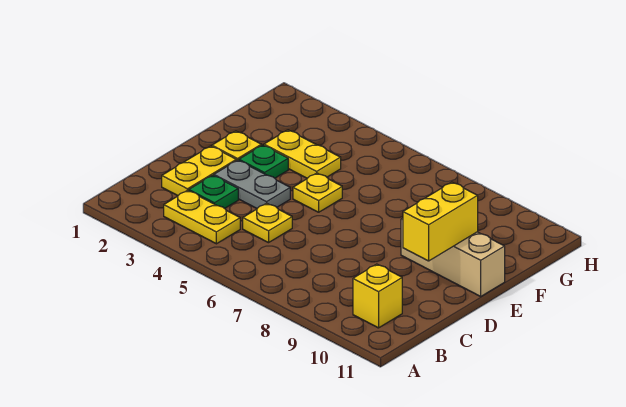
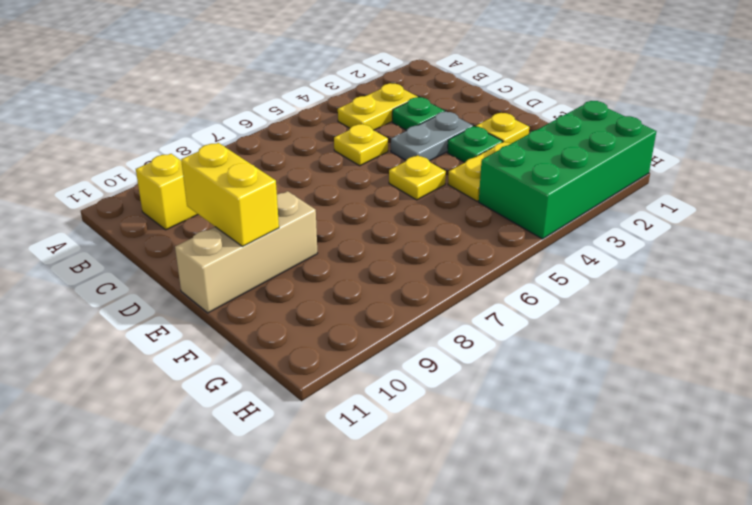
yellow plate C2:D2 level 1 -> none
none -> green brick G1:H4 level 1

